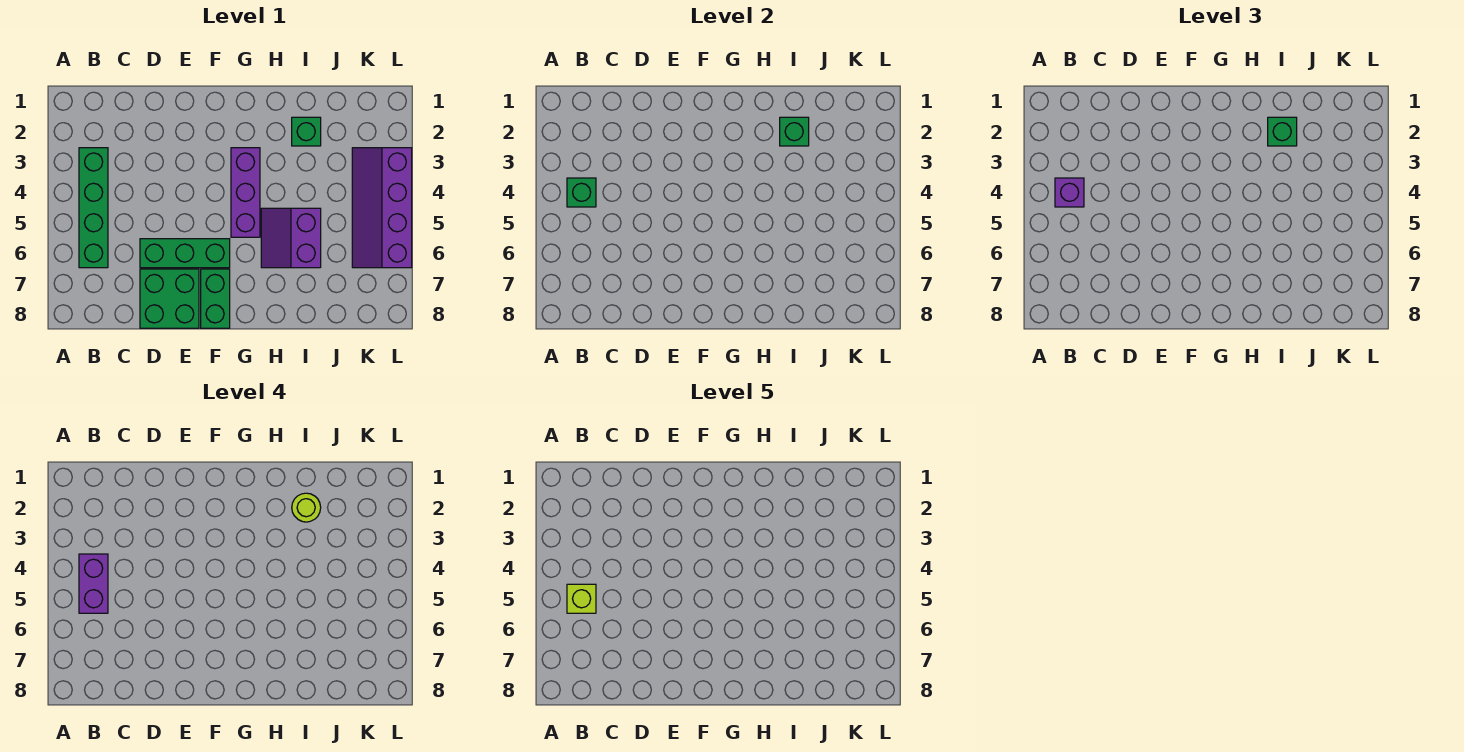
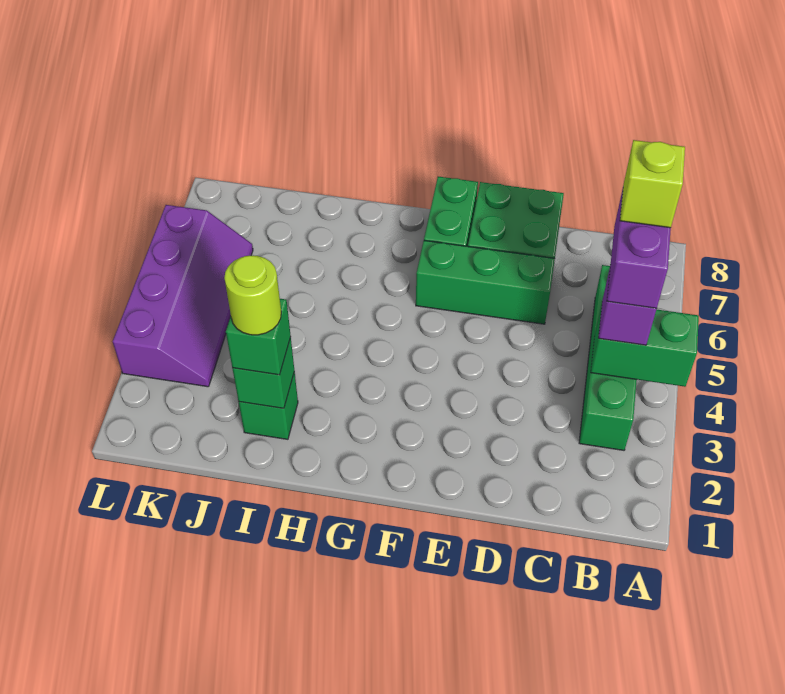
green brick B4 level 2 -> green brick A4:B4 level 2
purple brick G3:G5 level 1 -> none
purple slope H5:I6 level 1 top I -> none

